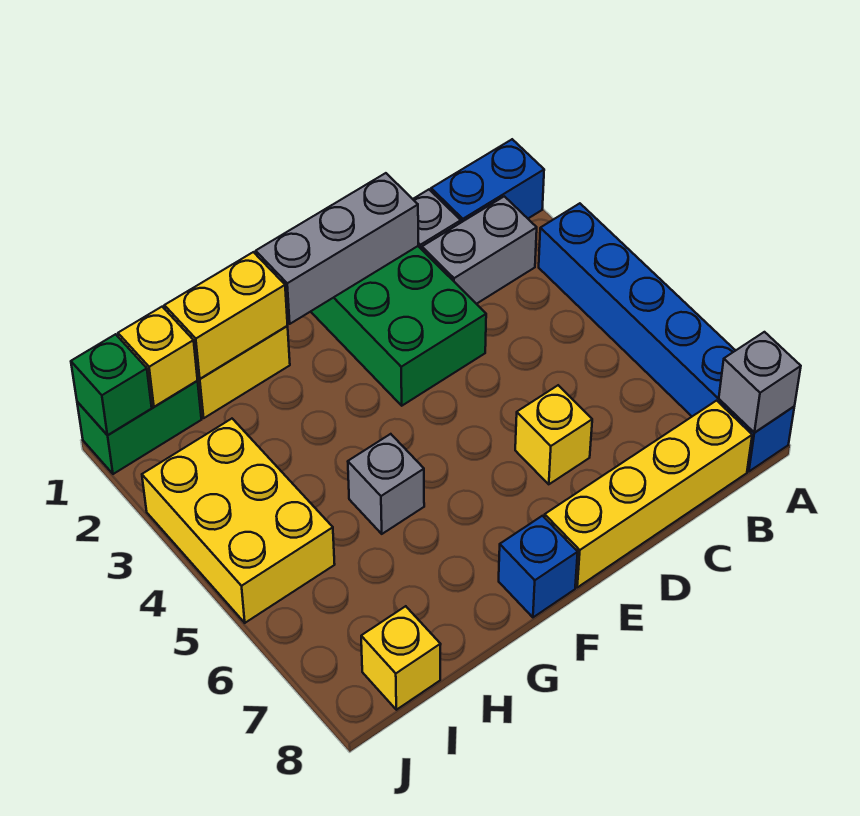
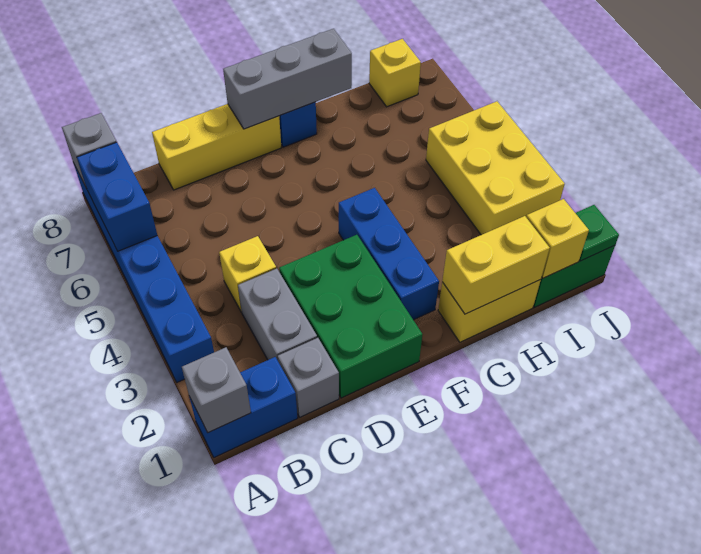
none -> blue brick A6:A7 level 2
grey brick B2:C2 level 1 -> grey brick C2:C3 level 1
yellow brick B8:E8 level 1 -> yellow brick C8:E8 level 1
grey brick D1:F1 level 2 -> grey brick E8:G8 level 2
yellow brick D6 level 1 -> yellow brick C4 level 1
none -> blue brick F2:F4 level 1
grey brick G5 level 1 -> grey brick A1 level 2
green brick J1 level 2 -> green plate J1 level 2

